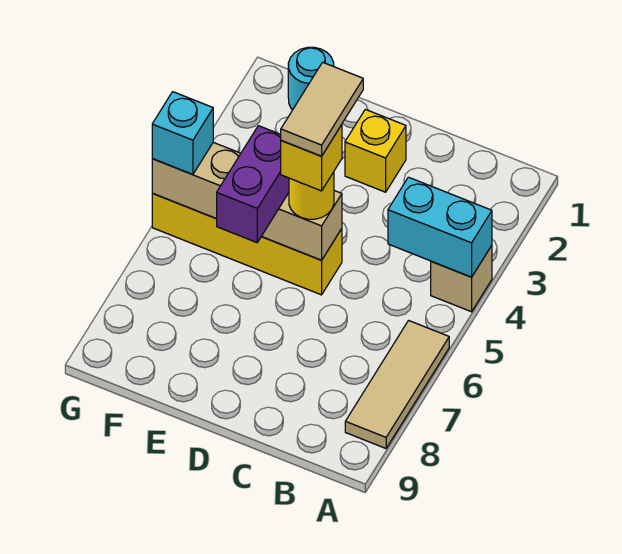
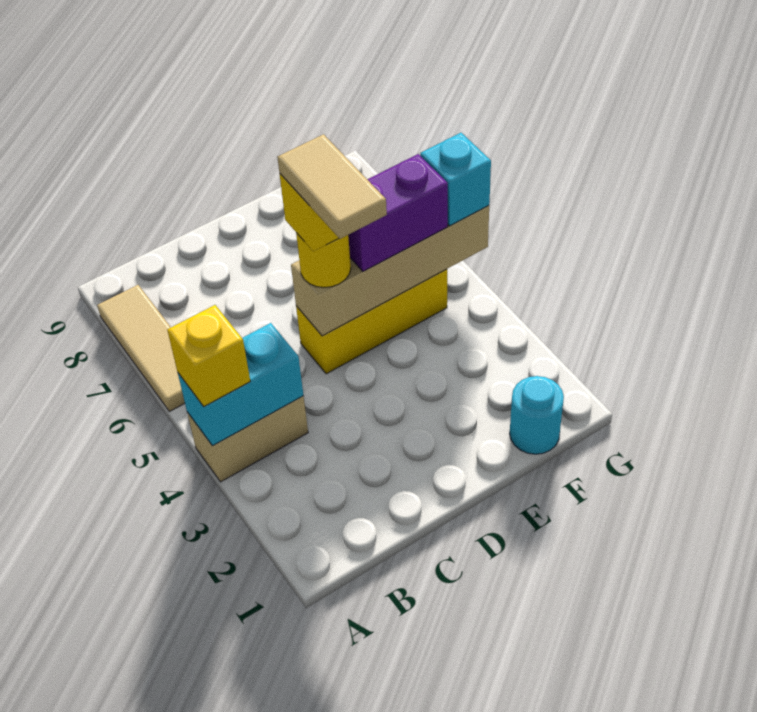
tan brick A4 level 1 -> tan brick A4:B4 level 1
yellow brick D2 level 1 -> yellow brick A4 level 3
yellow brick D5:G5 level 1 -> yellow brick D5:F5 level 1
purple brick E5:E6 level 3 -> purple brick E5:F5 level 3

